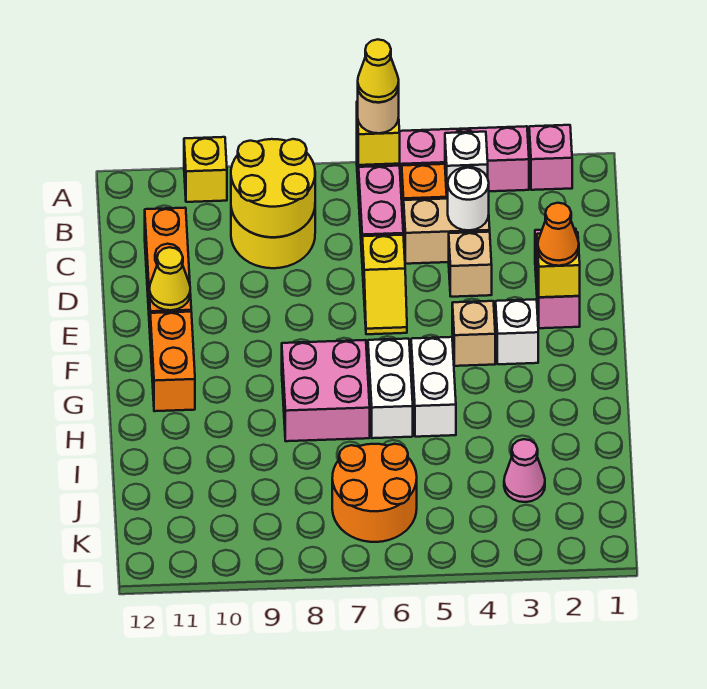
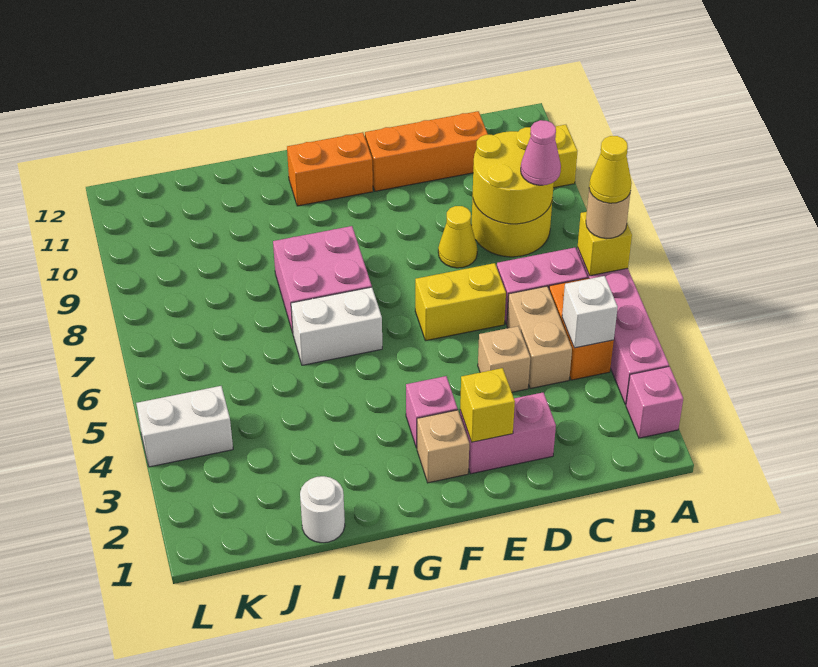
white round brick C4 level 2 -> white round brick I1 level 1
yellow slope D6:E6 level 1 top D -> yellow brick D6:E6 level 1
orange cone E2 level 3 -> none
yellow cone E11 level 2 -> yellow cone D8 level 1
white brick F3 level 1 -> pink brick F3 level 1
tan brick F4 level 1 -> tan brick F2 level 1
white brick G5:H5 level 1 -> white brick K4:L4 level 1
pink cone J3 level 1 -> pink cone B8 level 3
orange round brick J6:K7 level 1 -> none

